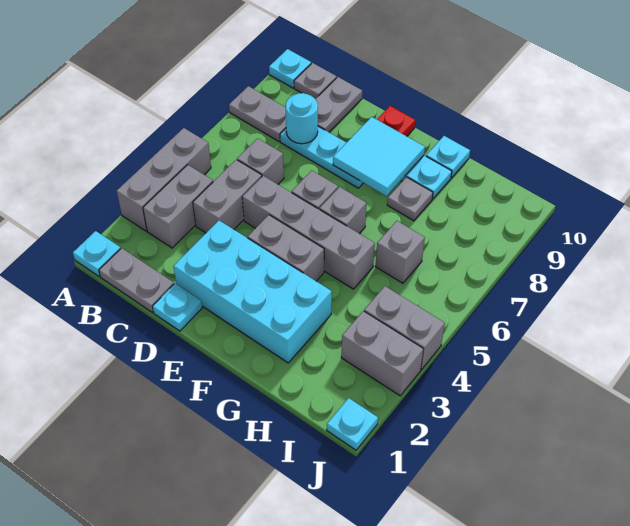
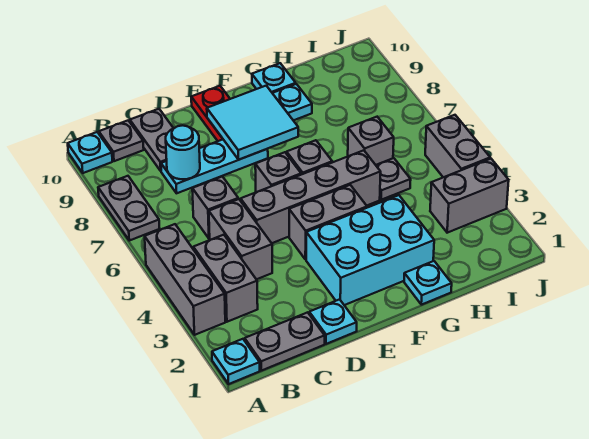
grey plate A8:B8 level 1 -> grey plate A7:A8 level 1
cyan brick D2:G3 level 1 -> cyan brick E2:G3 level 1
grey plate G8 level 1 -> grey plate H5 level 1
grey brick I4:J4 level 1 -> grey brick J4:J5 level 1
cyan plate J1 level 1 -> cyan plate G1 level 1

